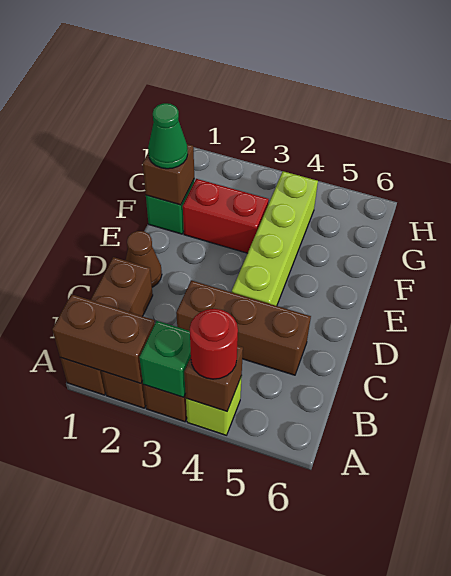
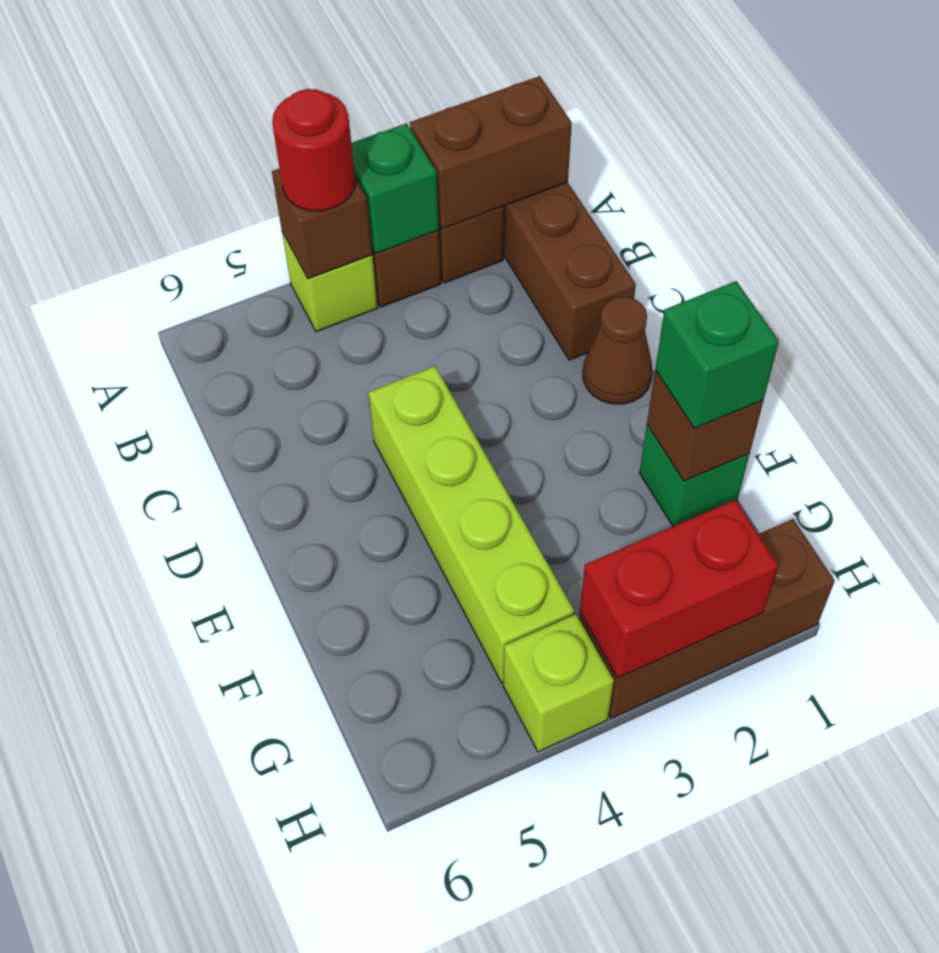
brown brick C3:C5 level 1 -> brown brick H1:H3 level 1
green cone F1 level 3 -> green brick F1 level 3
red brick F2:F3 level 1 -> red brick H2:H3 level 2
none -> lime brick H4 level 1

